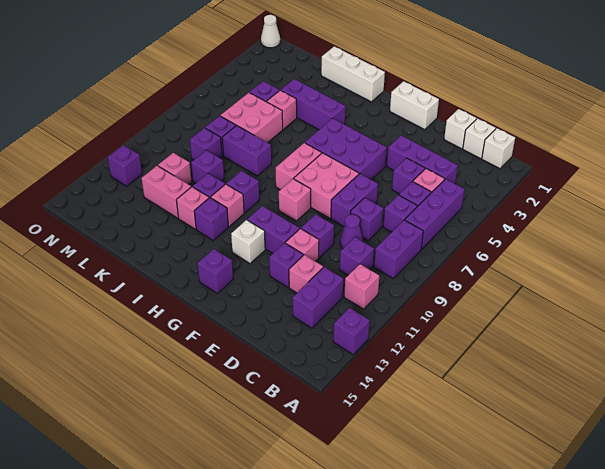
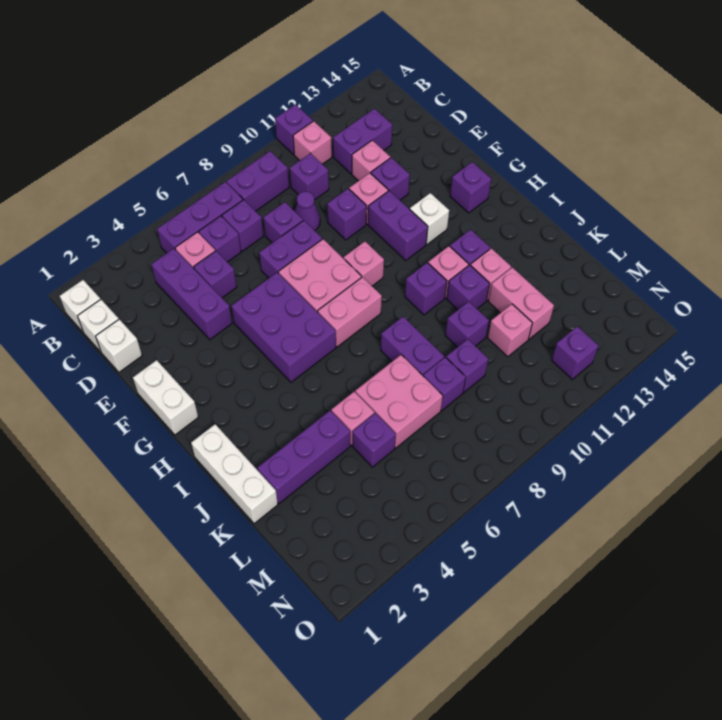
purple brick A13 level 1 -> purple brick A11 level 1
purple brick I4:K4 level 1 -> purple brick K2:K4 level 1
white cone O1 level 1 -> none

